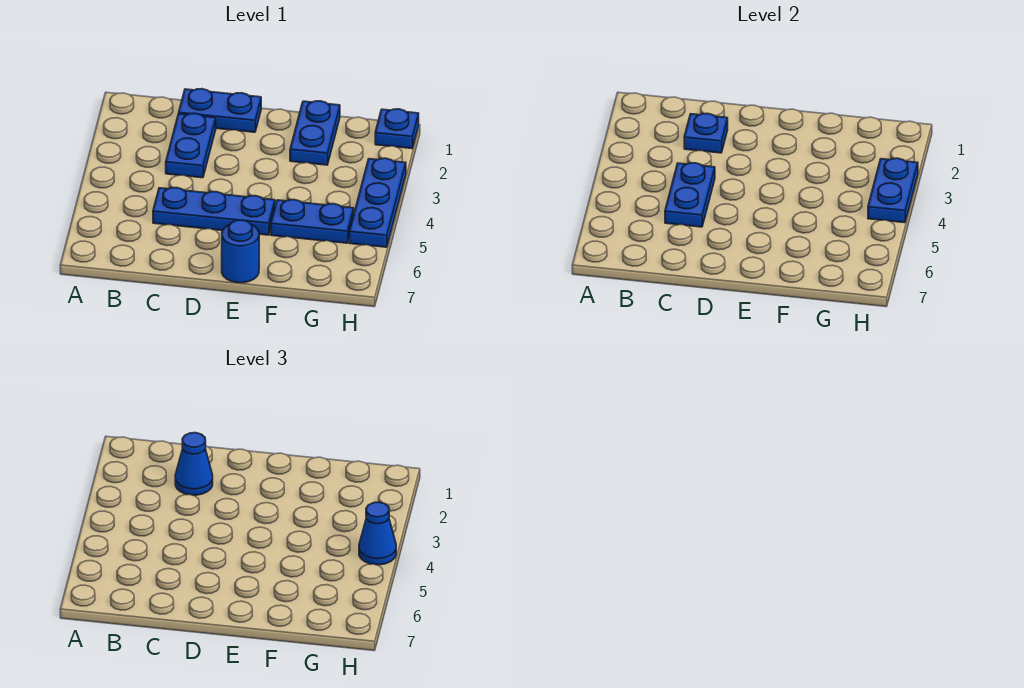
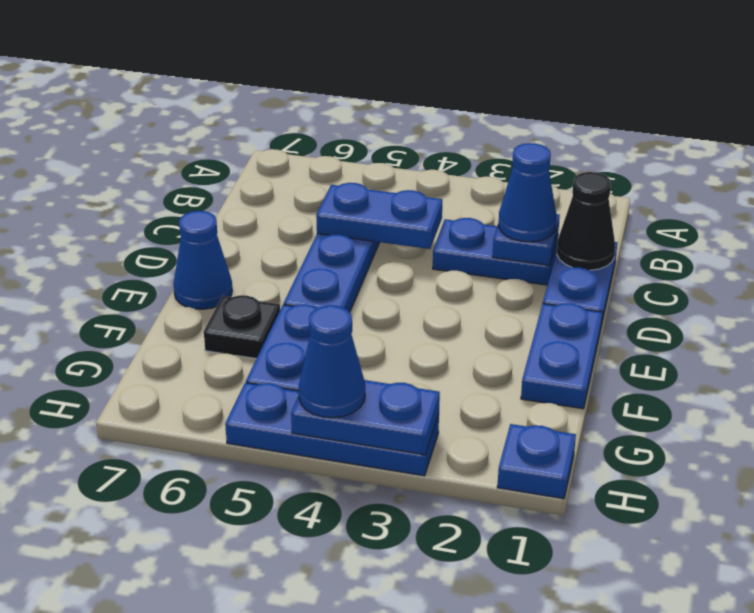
none -> black cone C1 level 2
blue round brick E7 level 1 -> blue cone E7 level 1
blue plate F1:F2 level 1 -> blue plate E1:F1 level 1
none -> black plate F6 level 1

